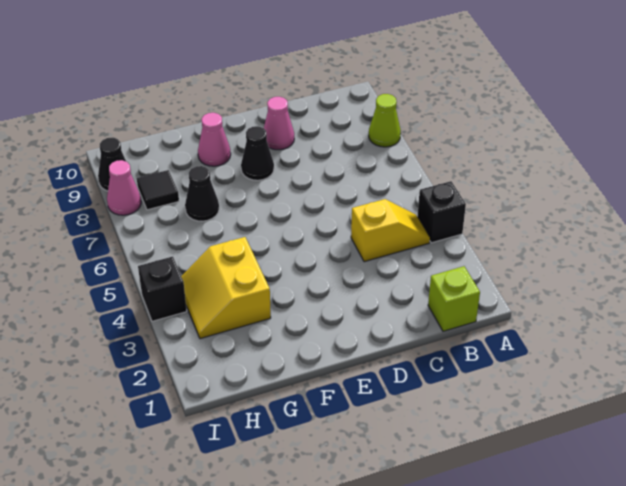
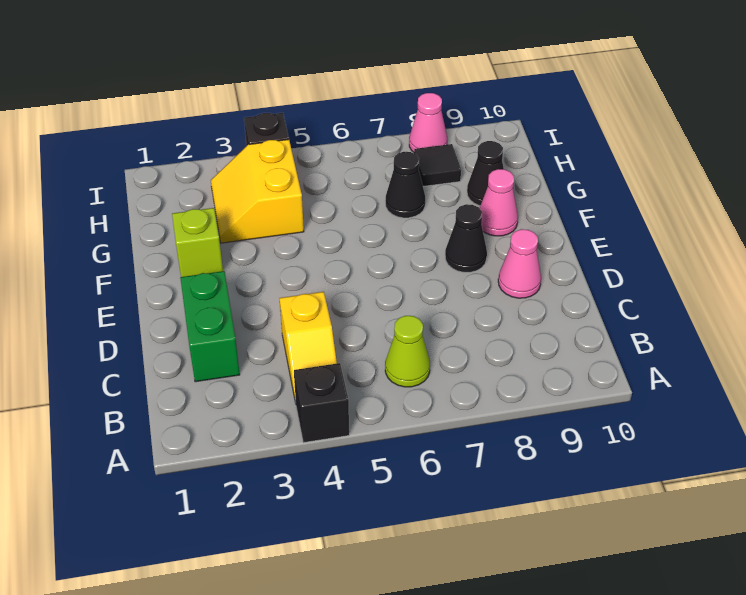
lime cone A8 level 1 -> lime cone B6 level 1
lime brick B1 level 1 -> lime brick F2 level 1
none -> green brick C2:D2 level 1
yellow slope G3:H4 level 1 top G -> yellow slope G3:H4 level 1 top 4
black cone I9 level 1 -> black cone G9 level 1

